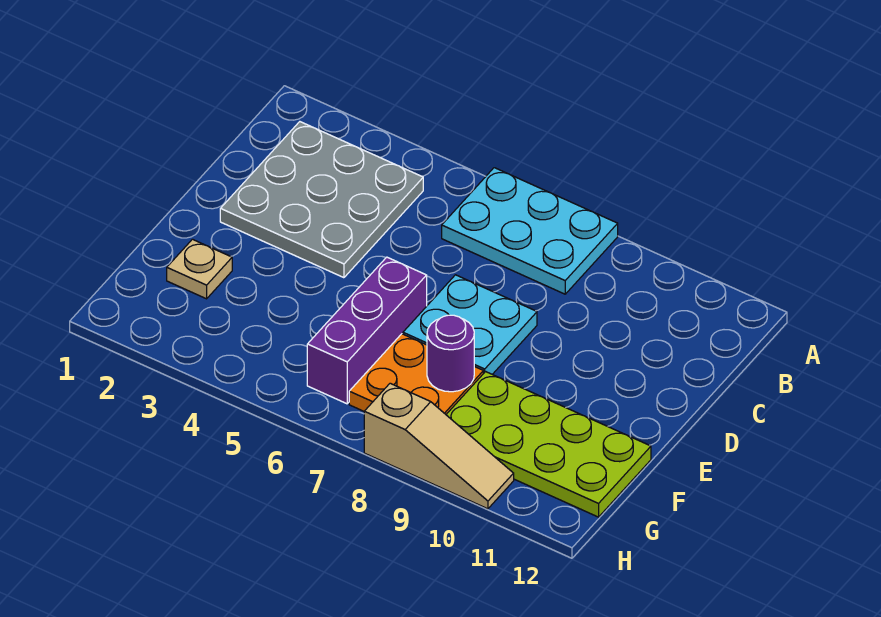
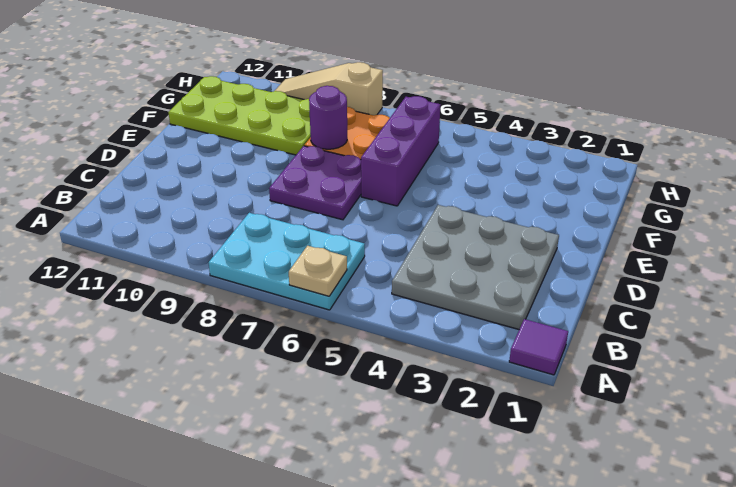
none -> purple tile A1 level 1
cyan plate D7:E8 level 1 -> purple plate D7:E8 level 1
tan plate F2 level 1 -> tan plate A6 level 2

